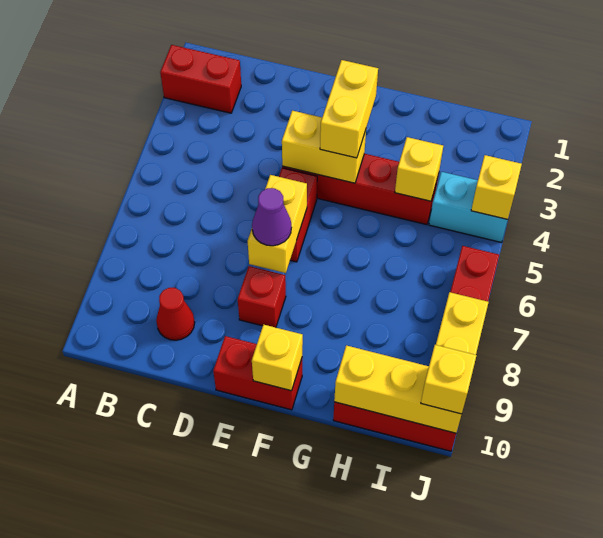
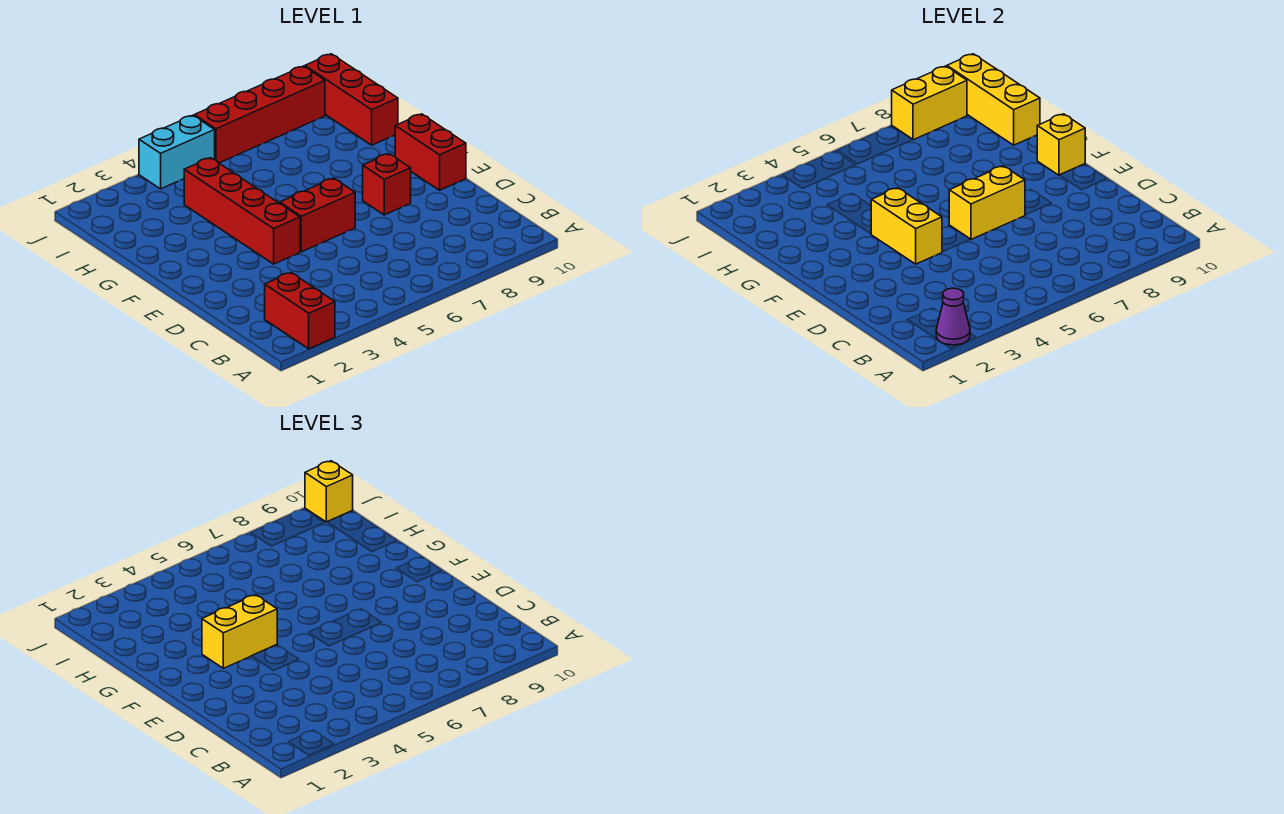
red cone C9 level 1 -> none
purple cone E7 level 3 -> purple cone A2 level 2
yellow brick H4 level 2 -> none
cyan brick I4:J4 level 1 -> cyan brick J4:J5 level 1
yellow brick J4 level 2 -> none

